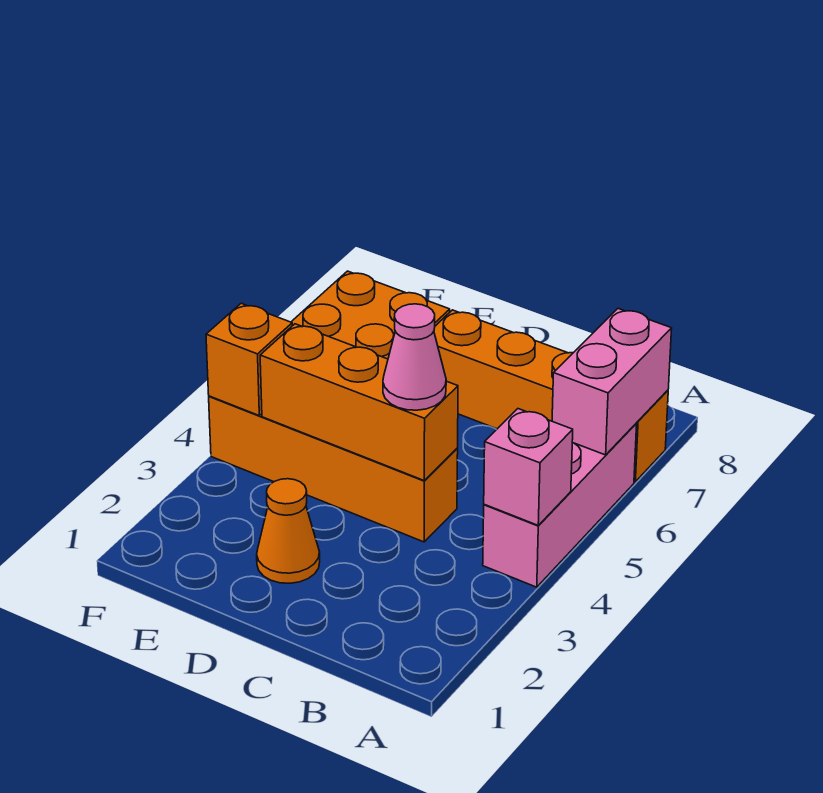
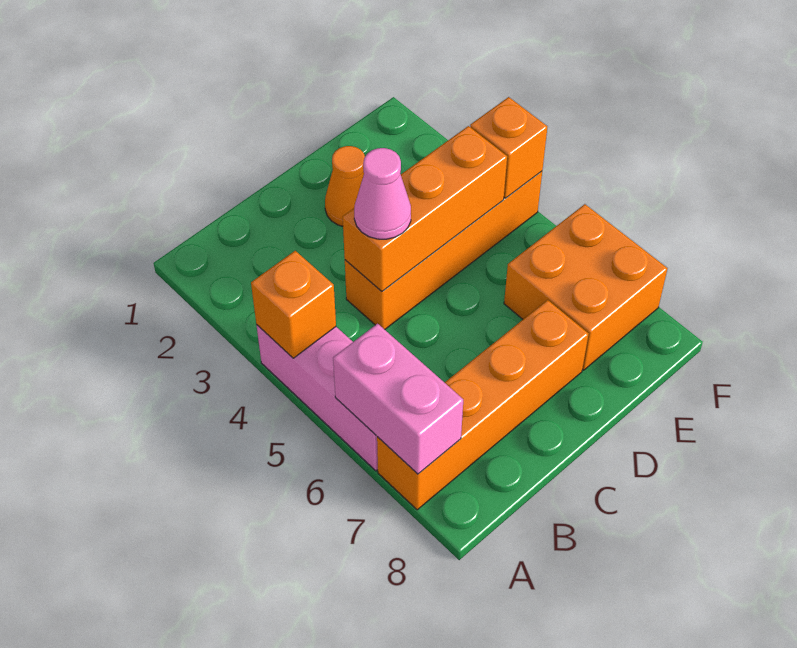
pink brick A4 level 2 -> orange brick A4 level 2

